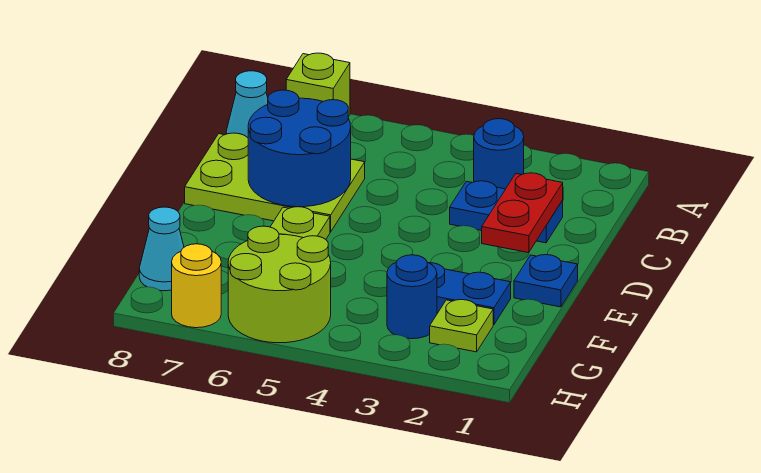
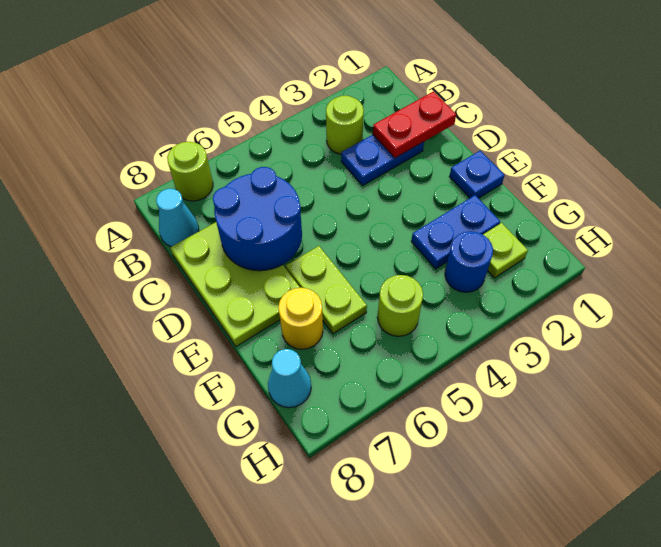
lime brick A7 level 1 -> lime round brick A7 level 1
blue round brick B3 level 1 -> lime round brick B3 level 1
red plate C2:D2 level 2 -> red plate C1:C2 level 2
lime plate C6:D8 level 1 -> lime plate C7:E8 level 1
lime round brick G5:H6 level 1 -> lime round brick G5 level 1
yellow round brick H7 level 1 -> yellow round brick F7 level 1

